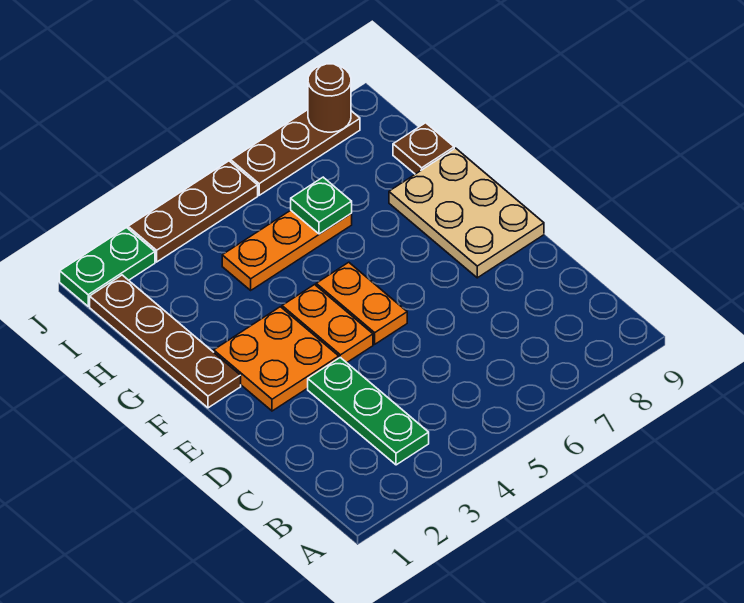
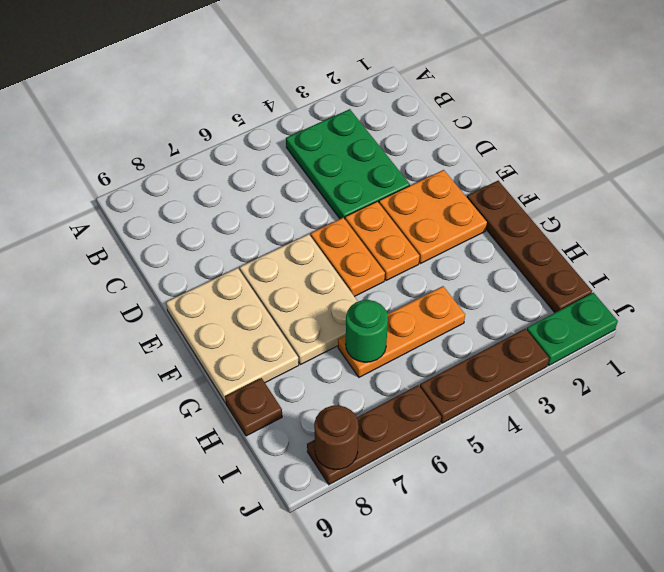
green plate B3:D3 level 1 -> green plate B3:D4 level 1
none -> tan plate E6:G7 level 1
green plate H6 level 2 -> green round brick H6 level 2

